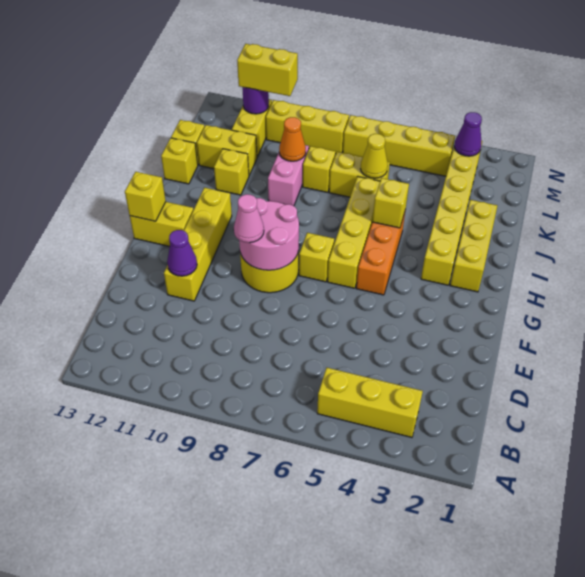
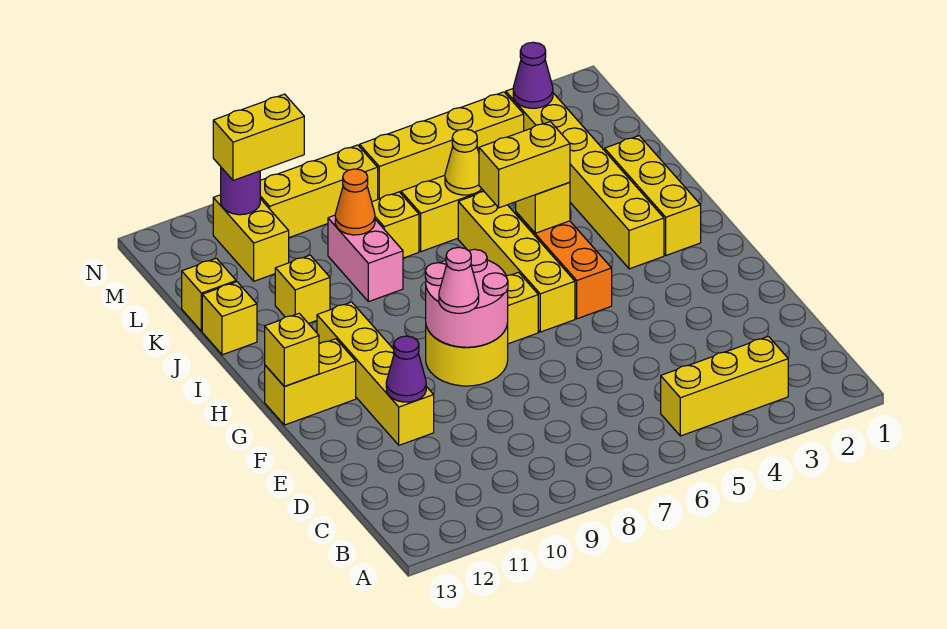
yellow brick K11:K12 level 1 -> yellow brick I5:I6 level 3

